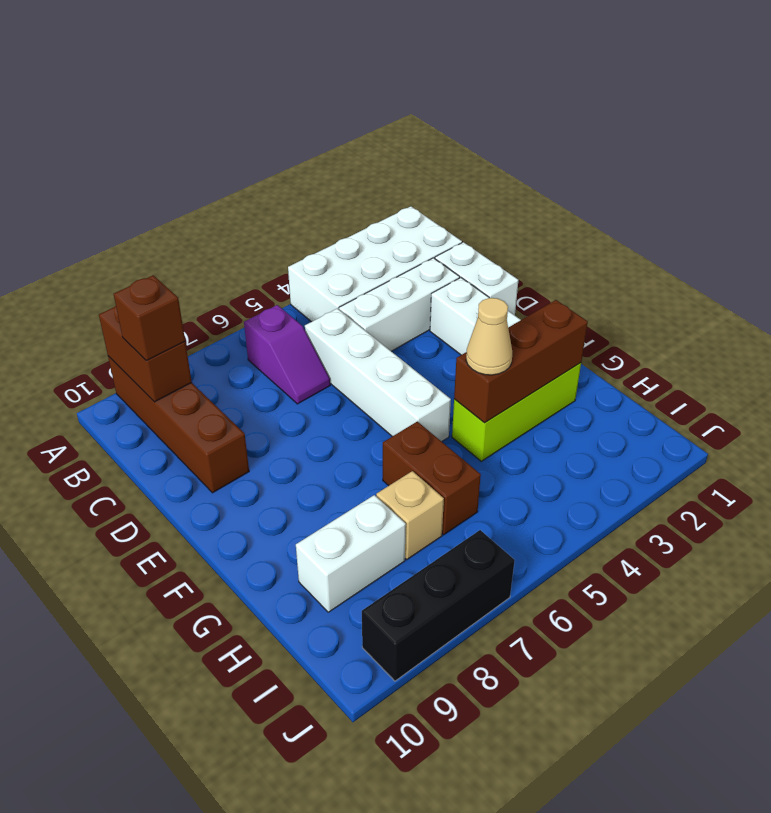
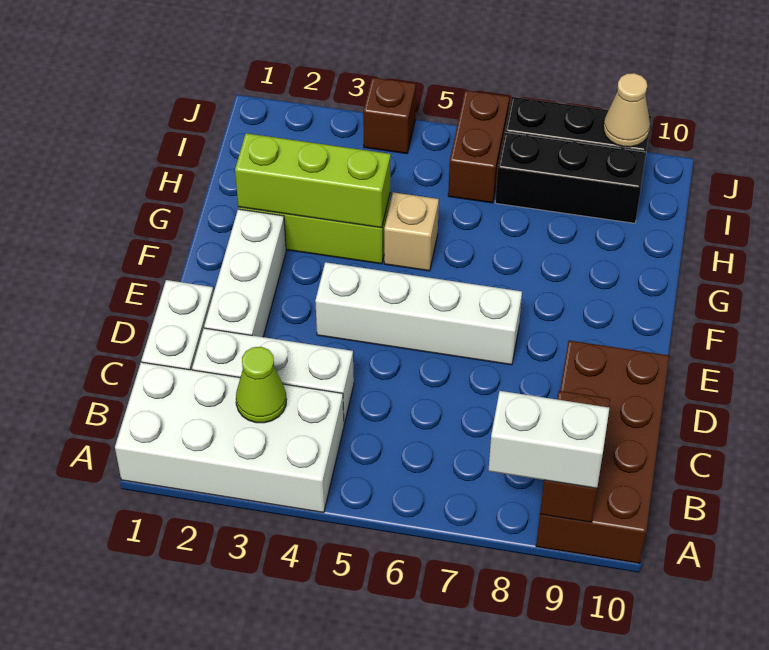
brown brick A9:D9 level 1 -> brown brick A9:D10 level 1
none -> lime cone B3 level 2
purple slope B6:C6 level 1 top B -> none
brown brick B9 level 3 -> brown brick J4 level 1
white brick C5:F5 level 1 -> white brick E4:E7 level 1
brown brick G2:G4 level 2 -> lime brick G2:G4 level 2
tan cone G4 level 3 -> tan cone J9 level 2
brown brick G6:H6 level 1 -> brown brick I6:J6 level 1
tan brick H7 level 1 -> tan brick G5 level 1
white brick H8:H9 level 1 -> white brick A8:A9 level 3
none -> black brick I7:I9 level 1

